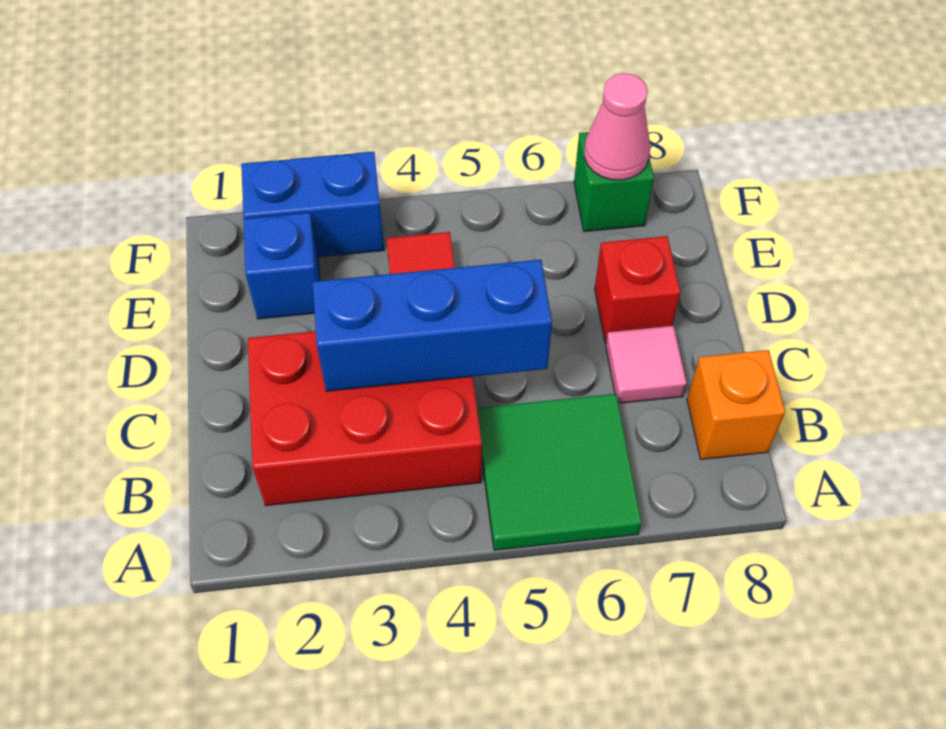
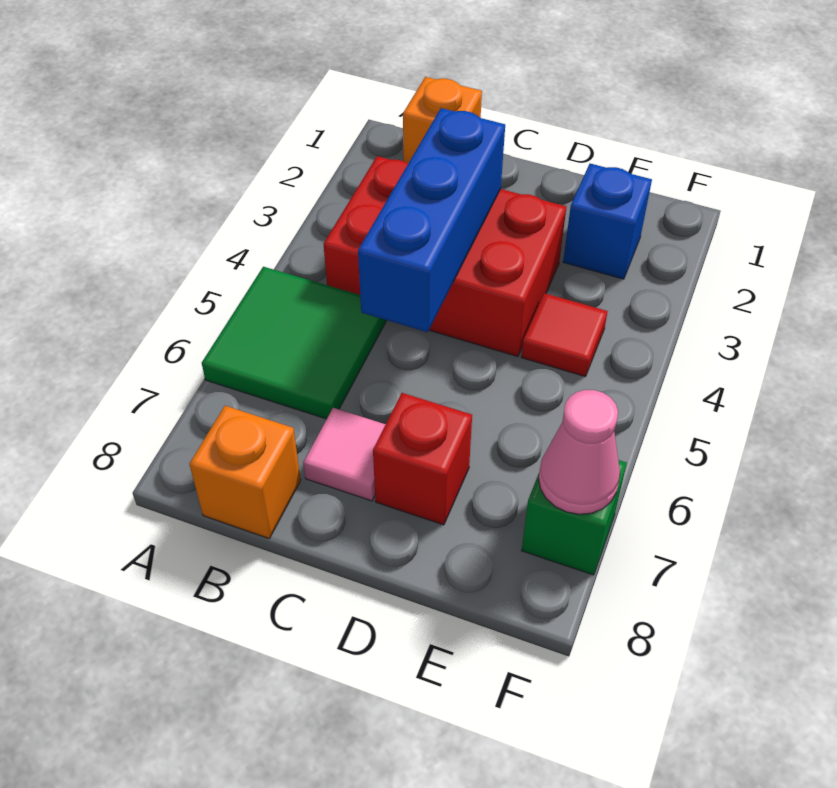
none -> orange brick B1 level 1
red brick B2:C4 level 1 -> red brick B3:D4 level 1
blue brick F2:F3 level 1 -> none

